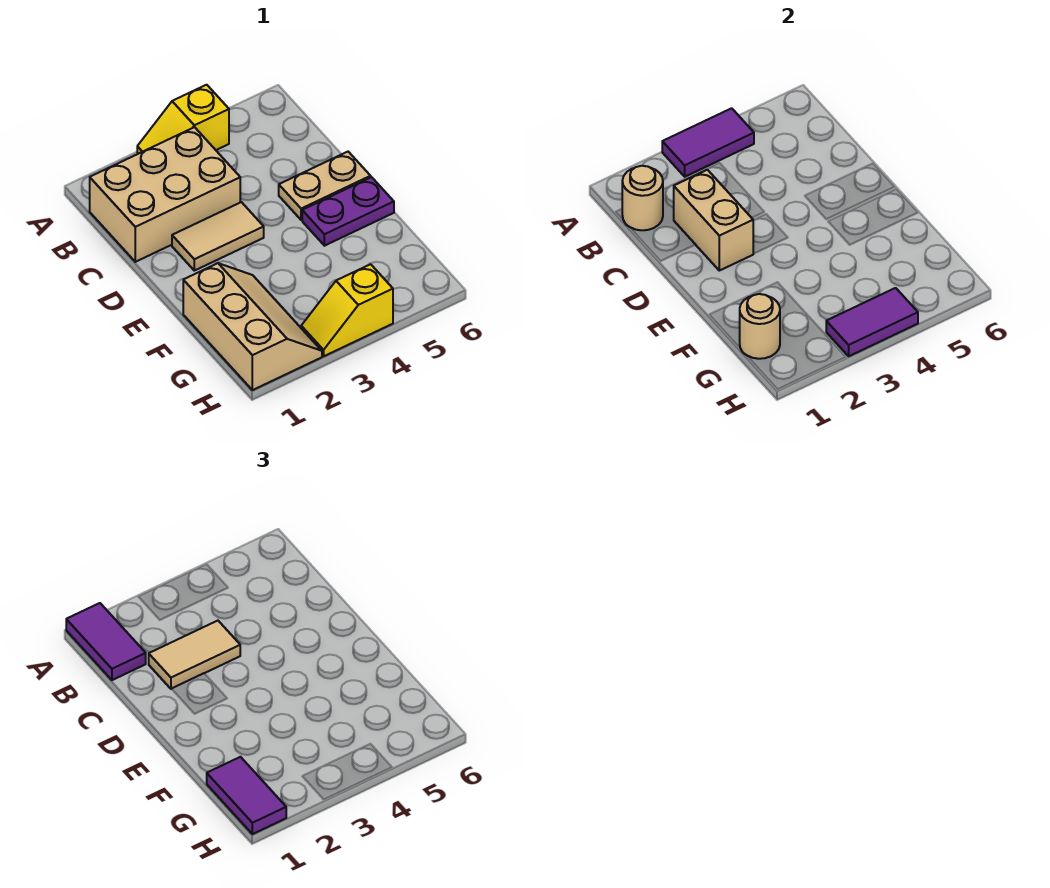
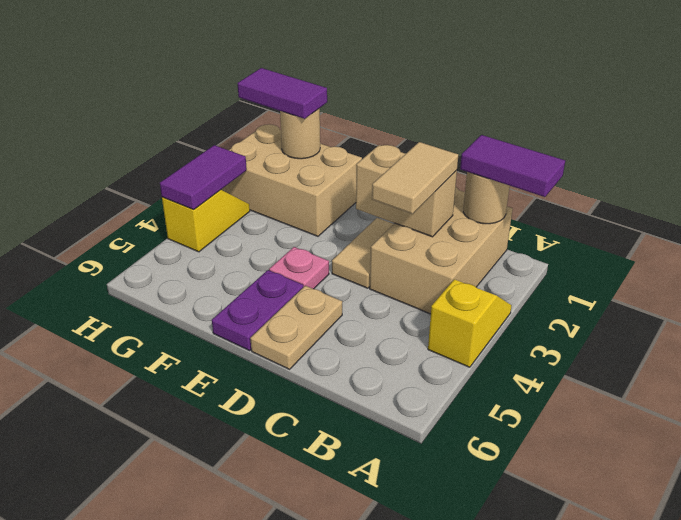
purple tile A3:A4 level 2 -> none
none -> pink plate E4 level 1
tan slope F1:H2 level 1 top 1 -> tan brick F1:H2 level 1

